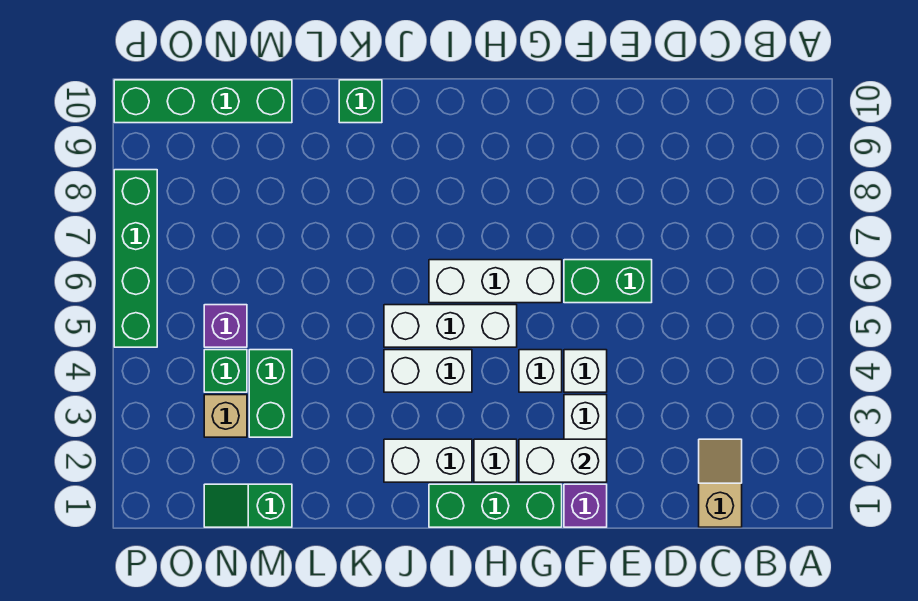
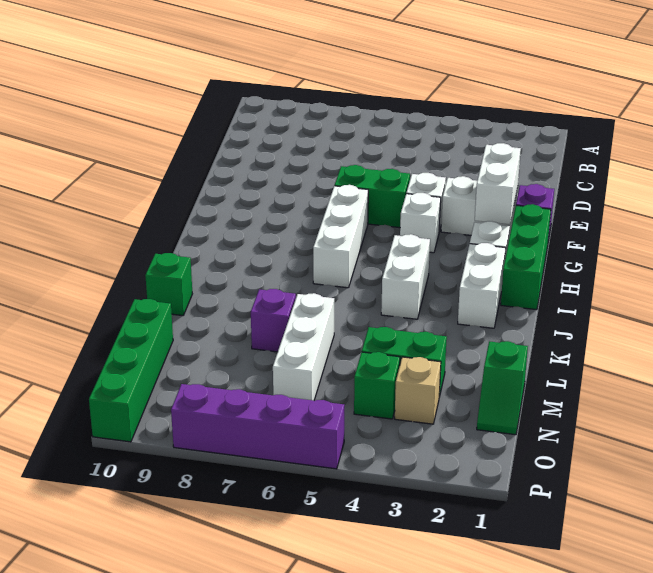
tan slope C1:C2 level 1 top 1 -> none
green brick E6:F6 level 1 -> green brick F5:F6 level 1
white brick H5:J5 level 1 -> white brick L6:N6 level 1
purple brick N5 level 1 -> purple brick L7 level 1
green brick P5:P8 level 1 -> purple brick P5:P8 level 1

